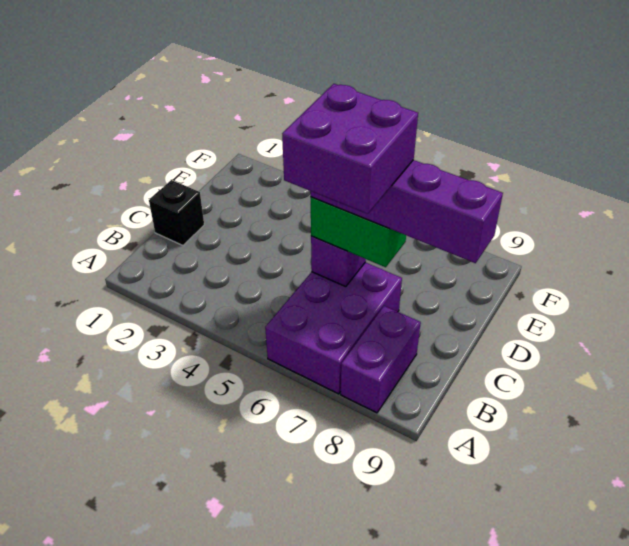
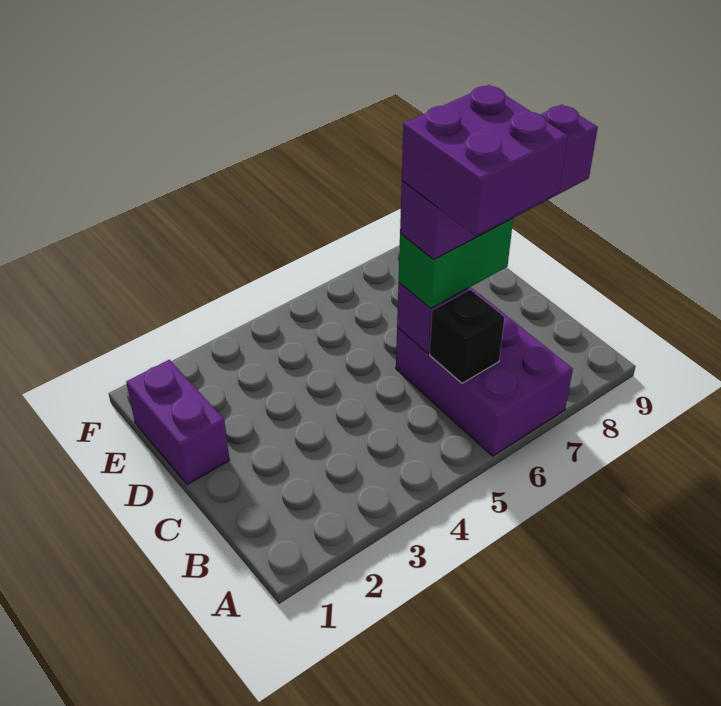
purple brick A8:B8 level 1 -> purple brick D1:E1 level 1
black brick C1 level 1 -> black brick B6 level 2

